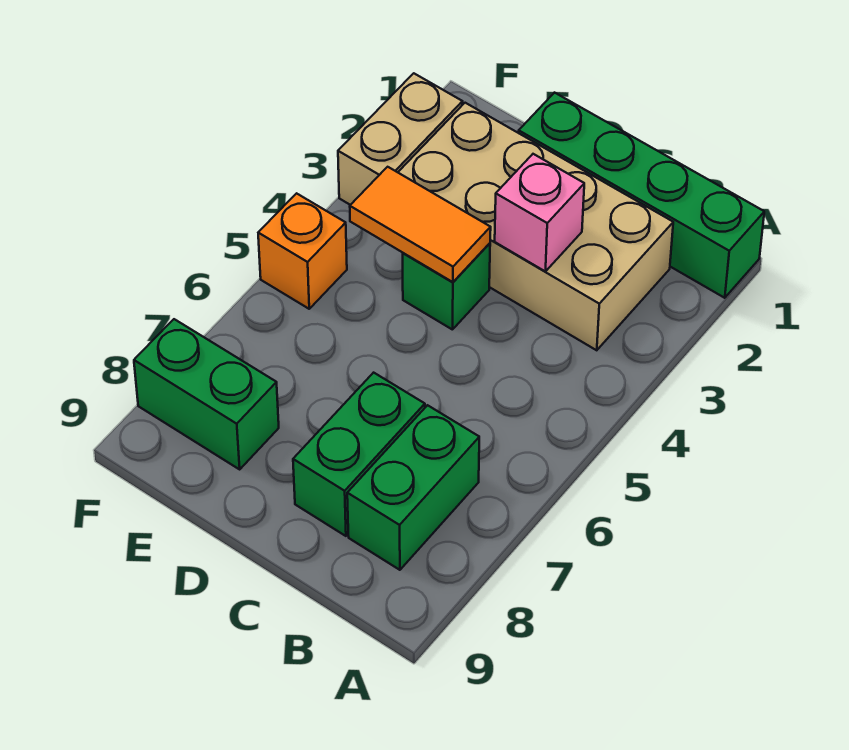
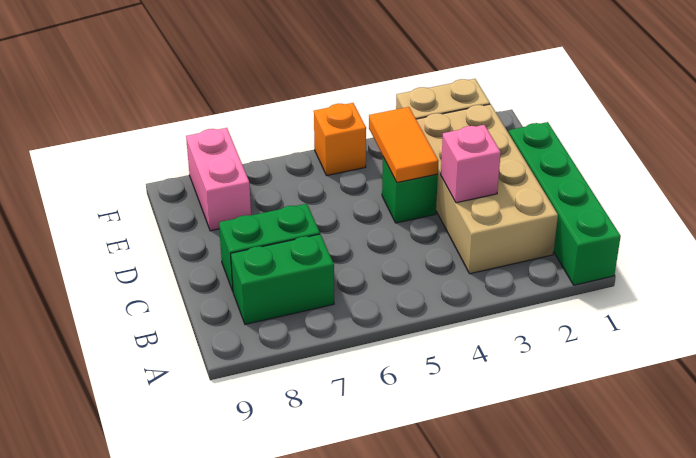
green brick E8:F8 level 1 -> pink brick E8:F8 level 1

